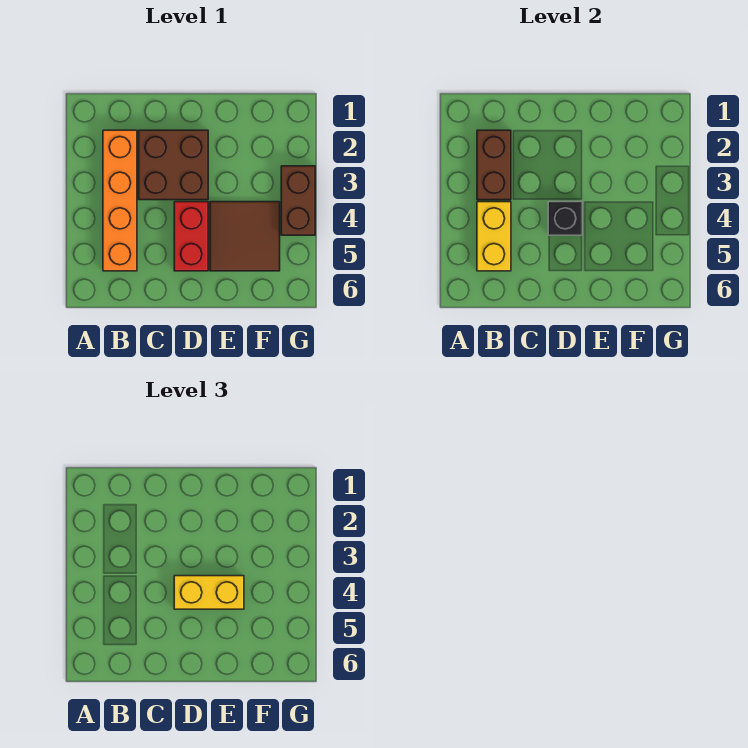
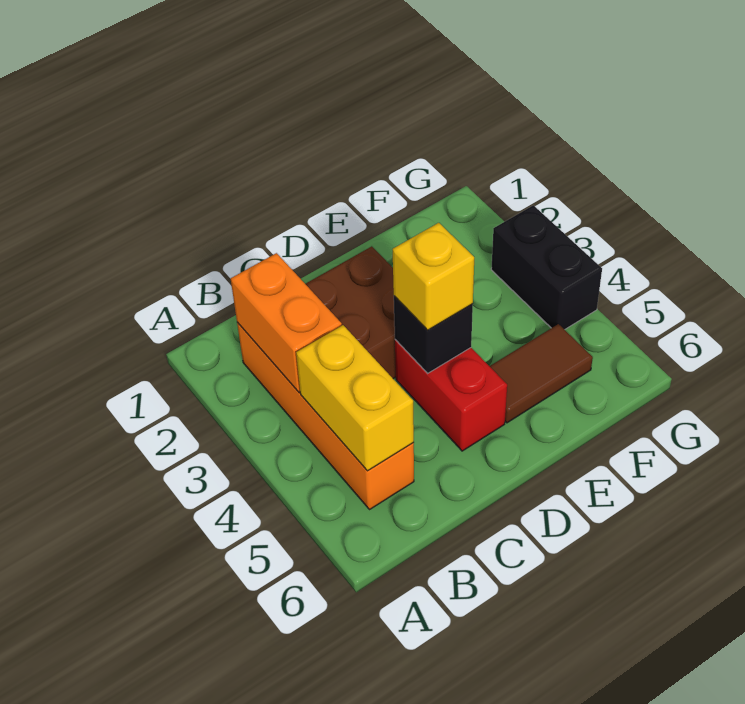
brown brick B2:B3 level 2 -> orange brick B2:B3 level 2
yellow brick D4:E4 level 3 -> yellow brick D4 level 3
brown tile E4:F5 level 1 -> brown tile E5:F5 level 1
brown brick G3:G4 level 1 -> black brick G3:G4 level 1

